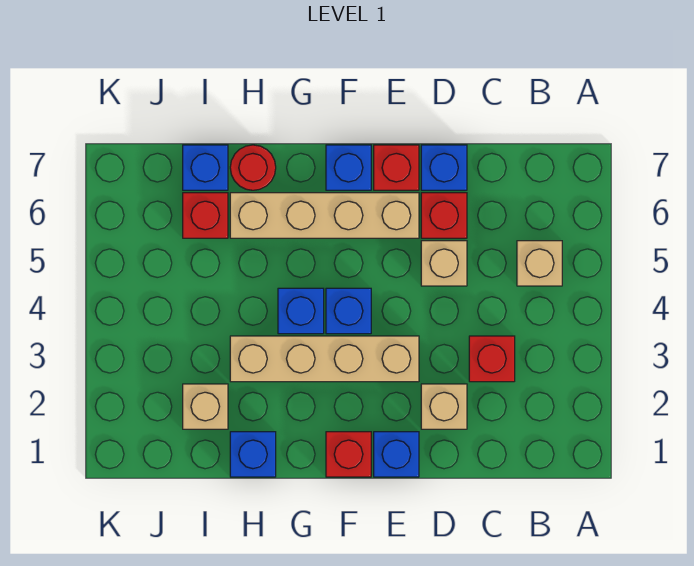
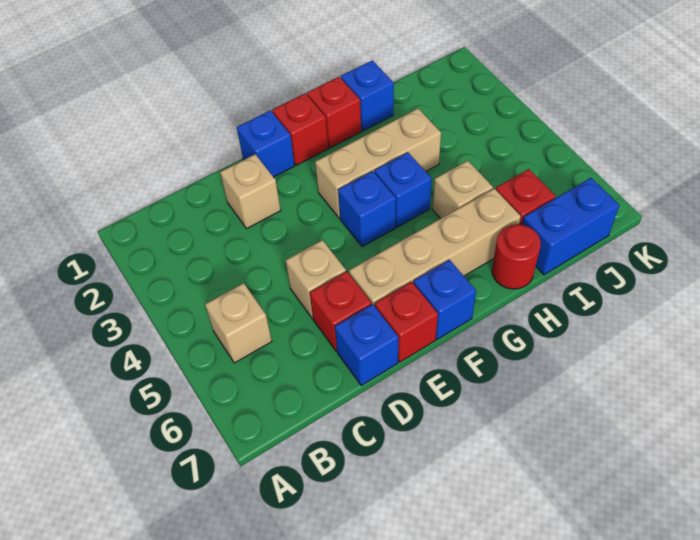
red brick C3 level 1 -> red brick G1 level 1
tan brick E3:H3 level 1 -> tan brick F3:H3 level 1
tan brick I2 level 1 -> tan brick H5 level 1
blue brick I7 level 1 -> blue brick I7:J7 level 1

